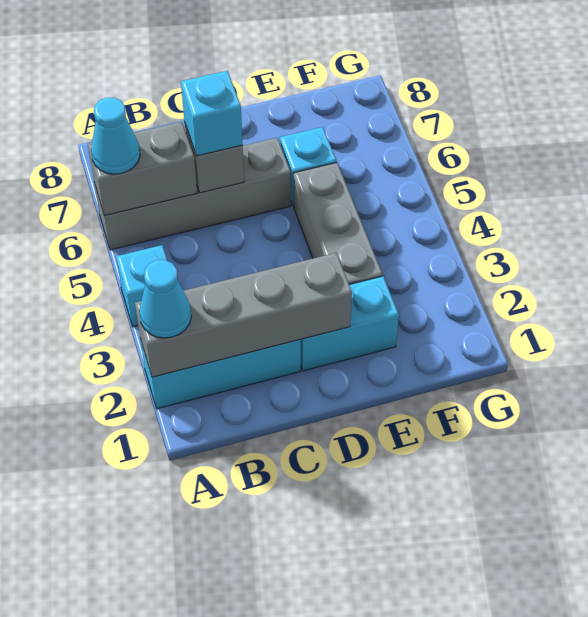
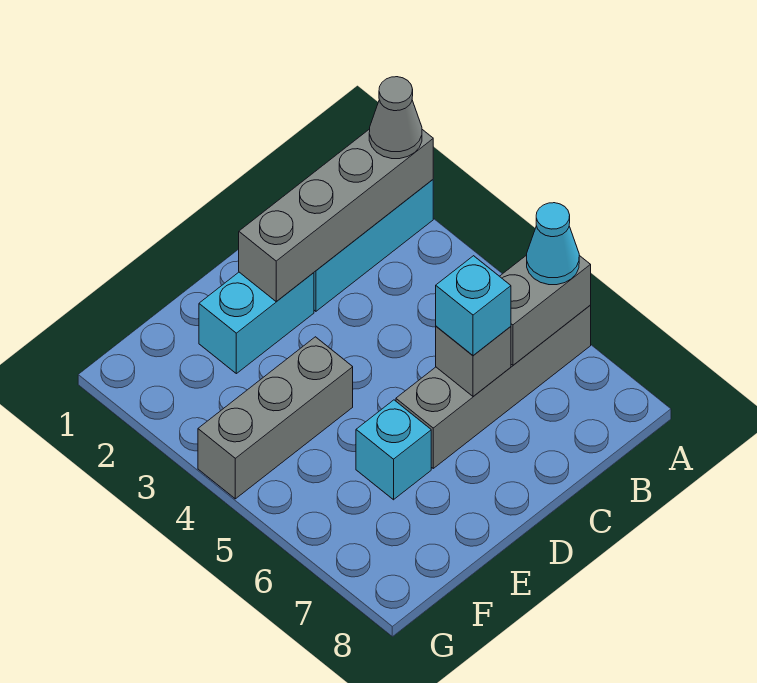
cyan cone A2 level 3 -> grey cone A2 level 3
cyan brick A4 level 1 -> none
grey brick E3:E5 level 1 -> grey brick E4:G4 level 1

